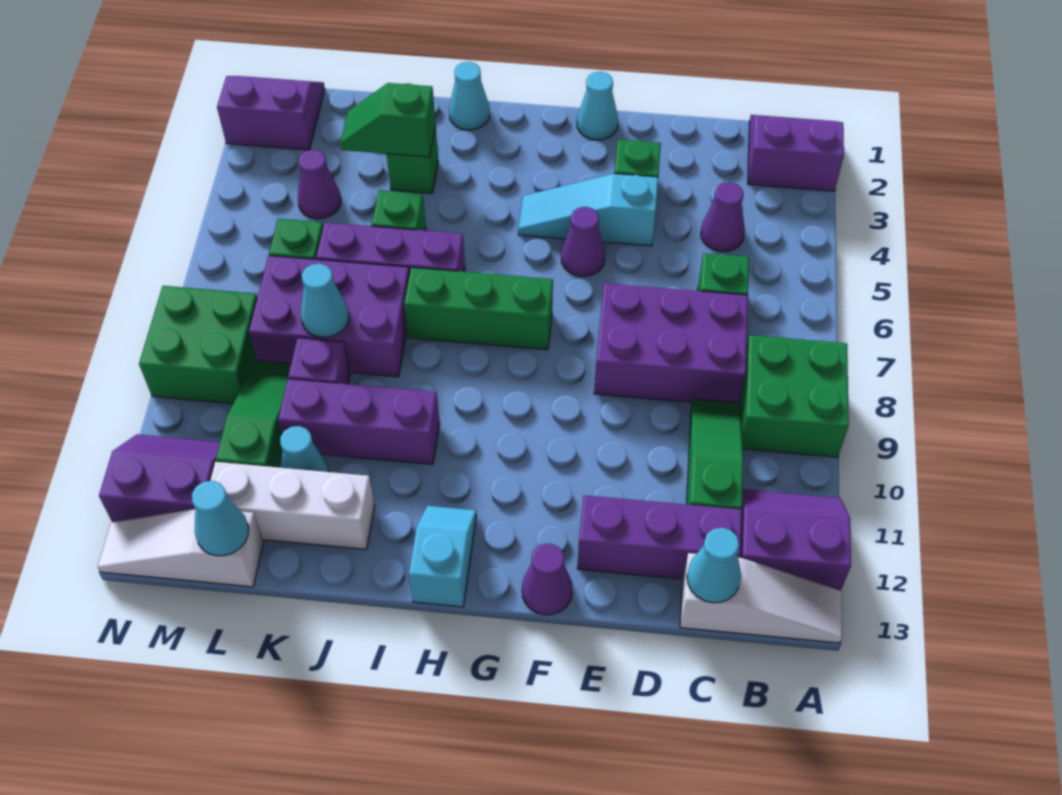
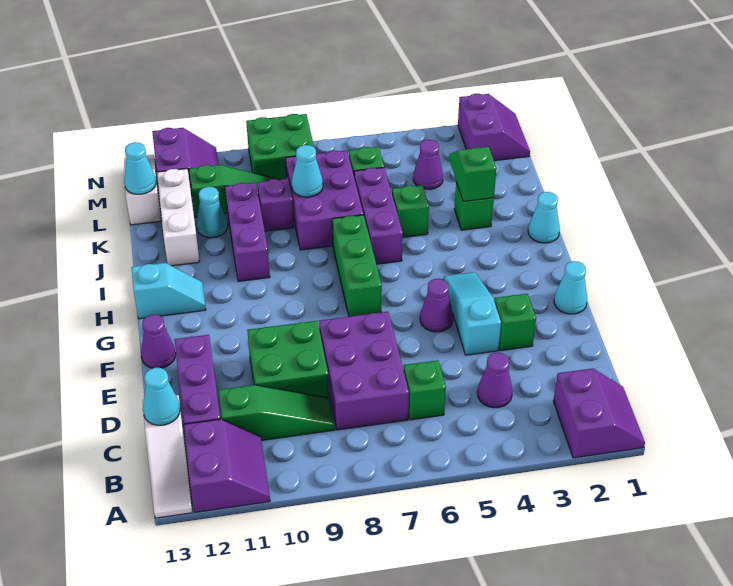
green brick A8:B9 level 1 -> green brick D9:E10 level 1

